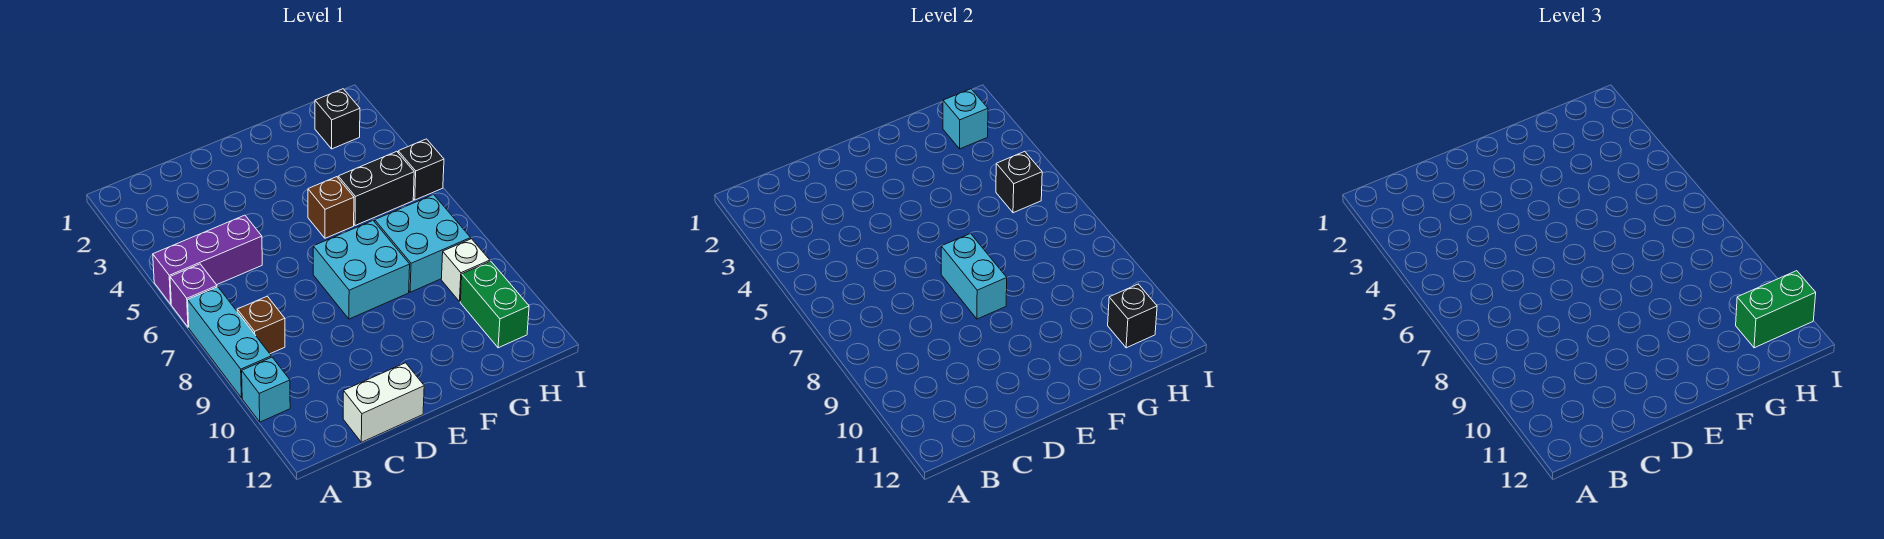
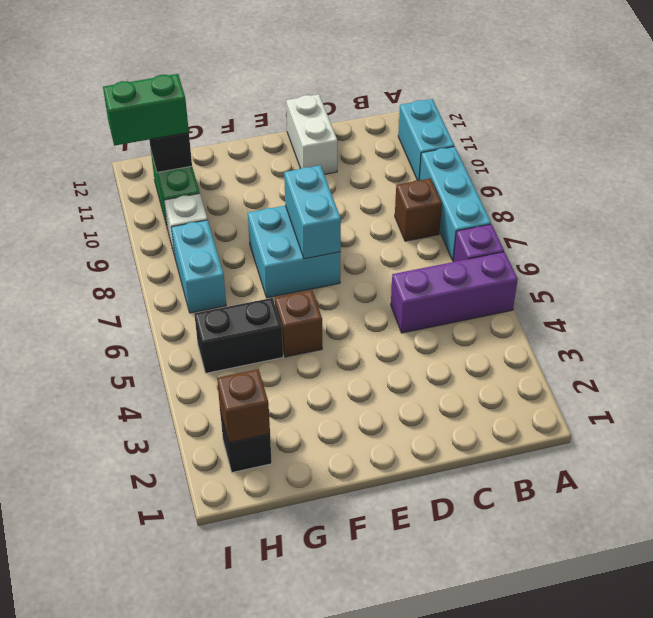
cyan brick A10 level 1 -> cyan brick A10:A11 level 1
white brick C12:D12 level 1 -> white brick D11:D12 level 1
cyan brick G7:H8 level 1 -> cyan brick H7:H8 level 1
cyan brick H2 level 2 -> brown brick H2 level 2
black brick H5 level 2 -> none
black brick I5 level 1 -> none

